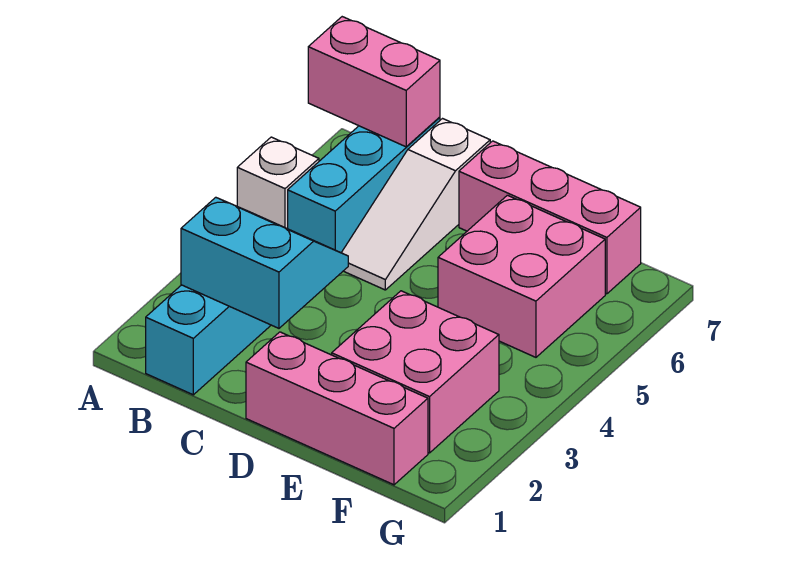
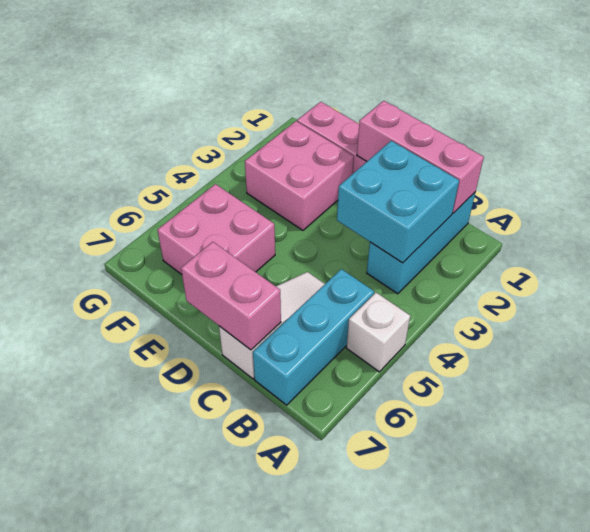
pink brick A7:B7 level 2 -> pink brick C7:D7 level 2
cyan slope B2:C3 level 2 top 2 -> cyan brick B2:C3 level 2
pink brick D7:F7 level 1 -> pink brick B1:D1 level 2

